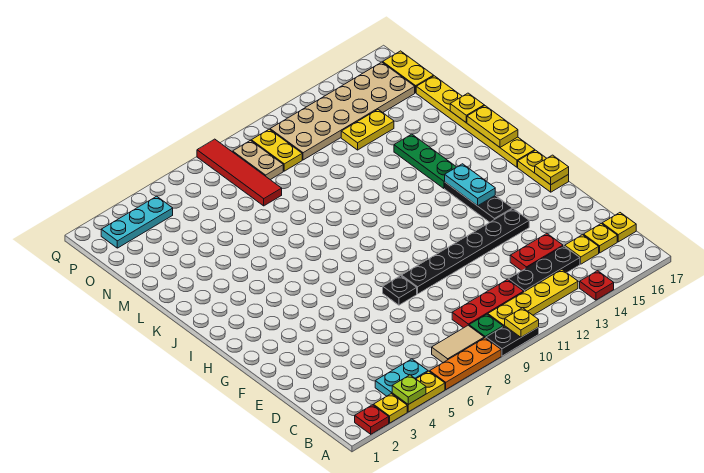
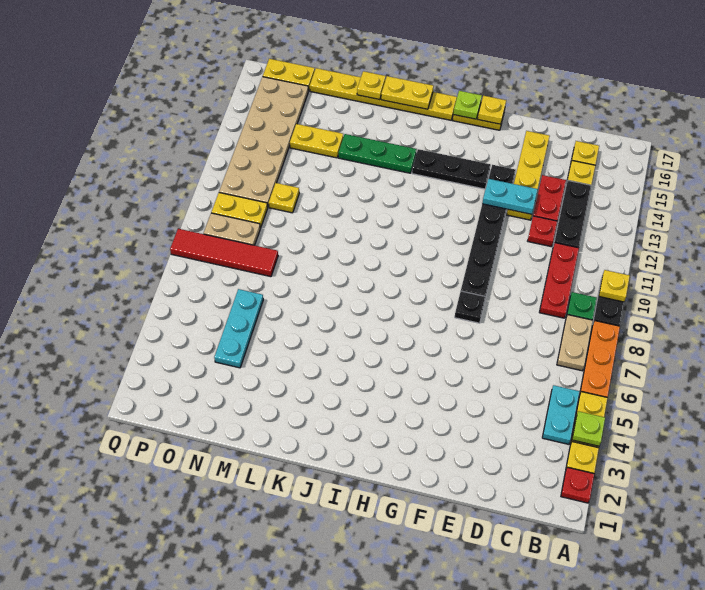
red plate A14 level 1 -> red plate D12 level 1
tan tile B7:B8 level 1 -> tan plate B7:B8 level 1
yellow plate B10:B13 level 1 -> yellow plate E13:E16 level 1
yellow plate C17 level 1 -> yellow plate N11 level 1
cyan plate H14:I14 level 2 -> cyan plate E13:F13 level 2
none -> lime plate H17 level 2
yellow plate N13:N14 level 1 -> yellow plate M14:N14 level 1
cyan plate P2:P4 level 1 -> cyan plate N4:N6 level 1

